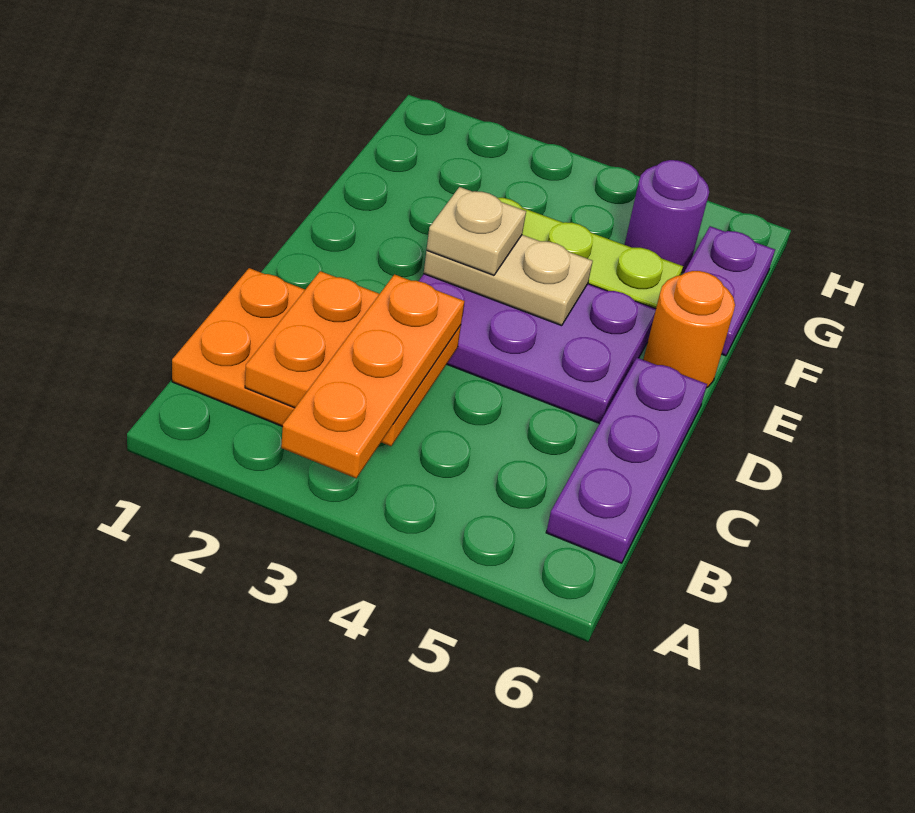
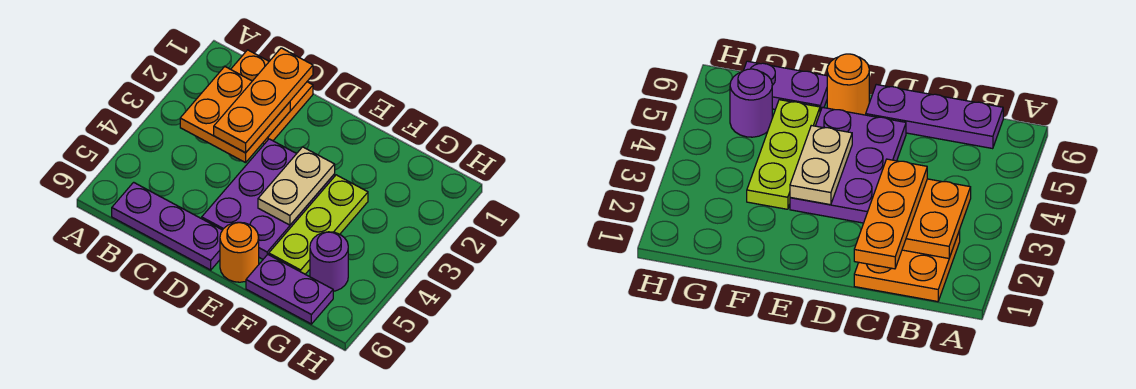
orange plate A3:C3 level 3 -> orange plate C1:C3 level 3
tan plate E3 level 3 -> none

